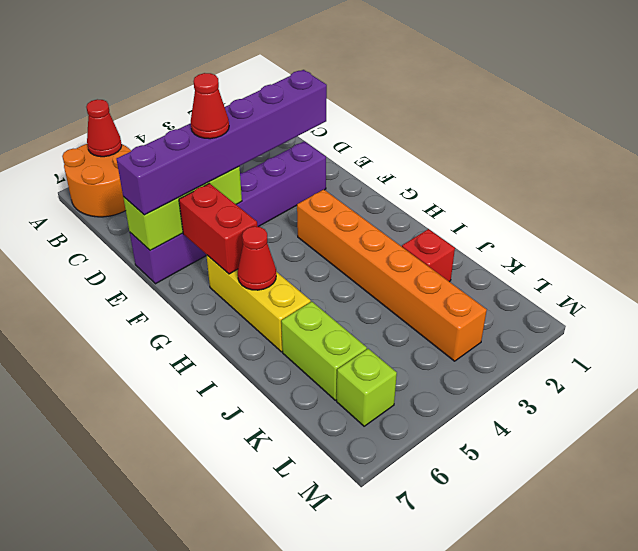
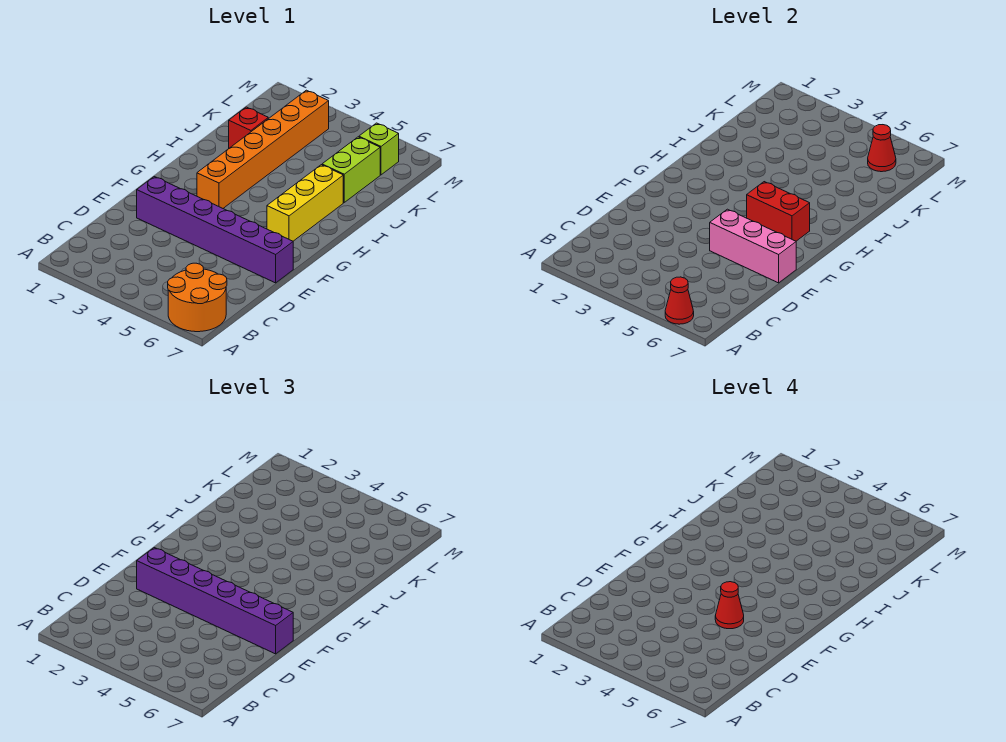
lime brick E5:E7 level 2 -> pink brick E5:E7 level 2
red brick F6:G6 level 2 -> red brick G5:G6 level 2
red cone H6 level 2 -> red cone L6 level 2

